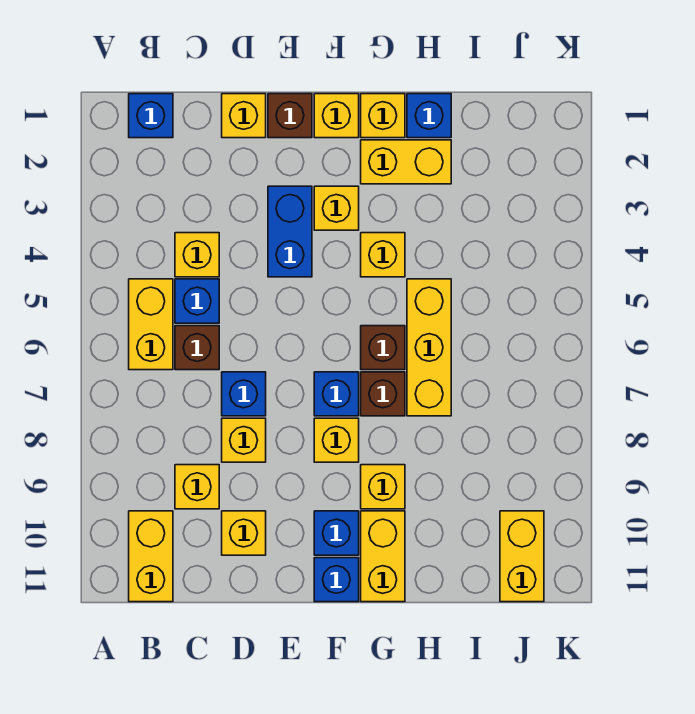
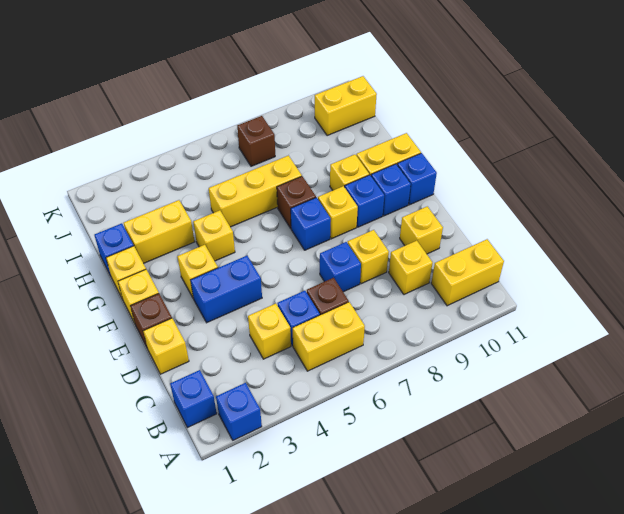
none -> blue brick A2 level 1
none -> blue brick F9 level 1
yellow brick G2:H2 level 1 -> yellow brick H2:H3 level 1
brown brick G6 level 1 -> brown brick J7 level 1

